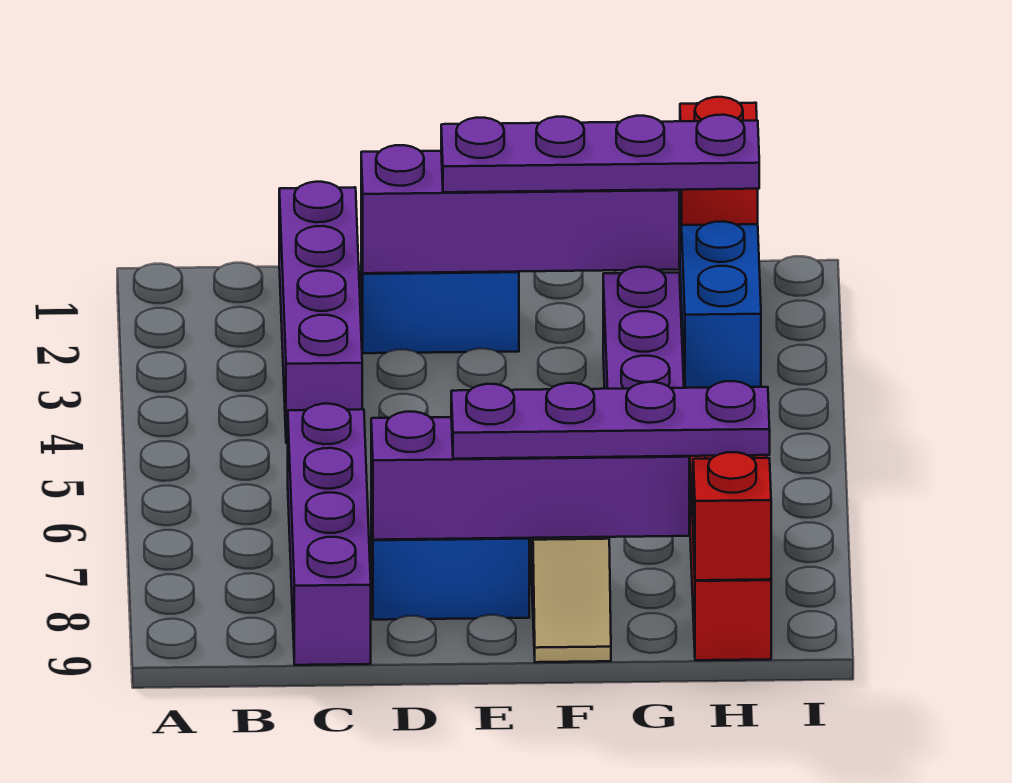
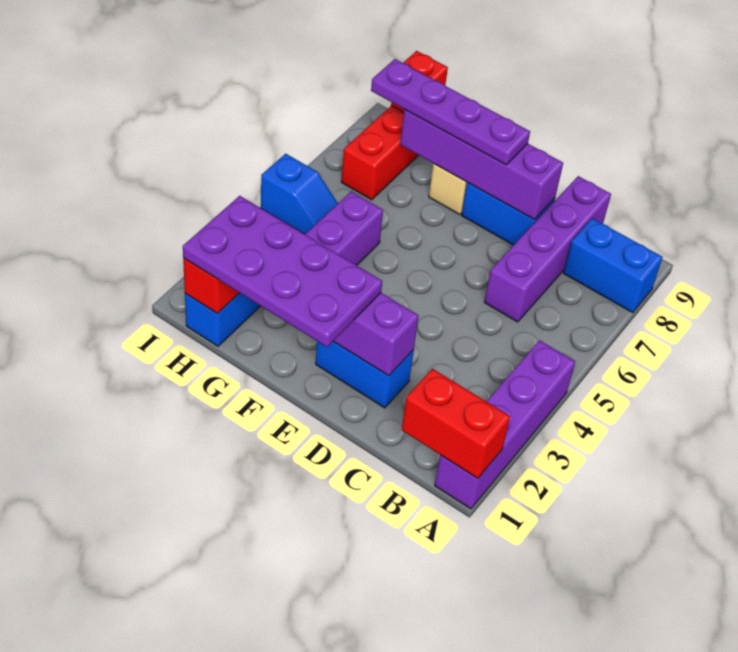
none -> red brick A1:B1 level 2
none -> blue brick A8:B8 level 1
purple brick C1:C4 level 1 -> purple brick A1:A4 level 1
purple plate E2:H2 level 3 -> purple plate E1:H2 level 3
none -> blue slope H5:I5 level 1 top I

